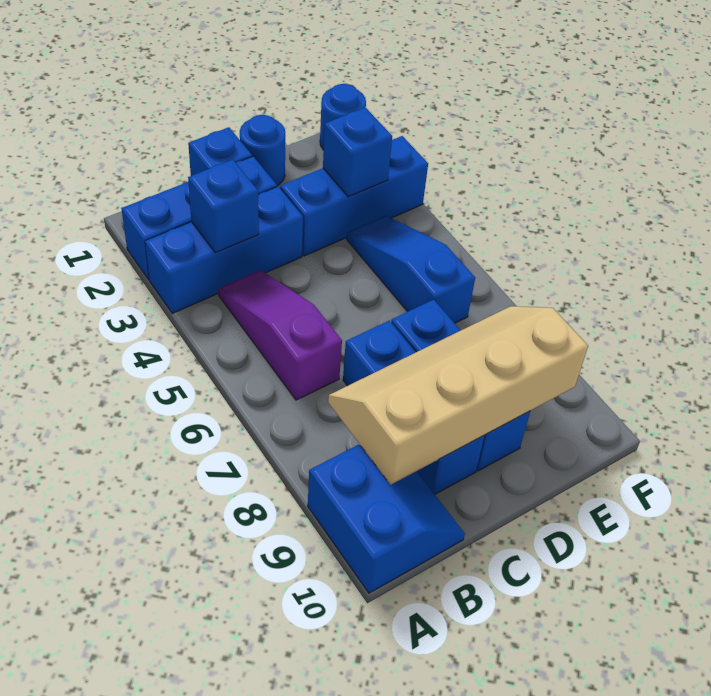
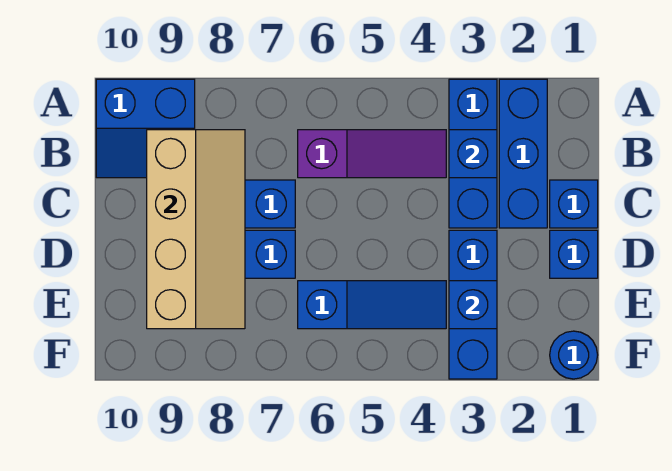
blue round brick D1 level 1 -> blue brick D1 level 1

